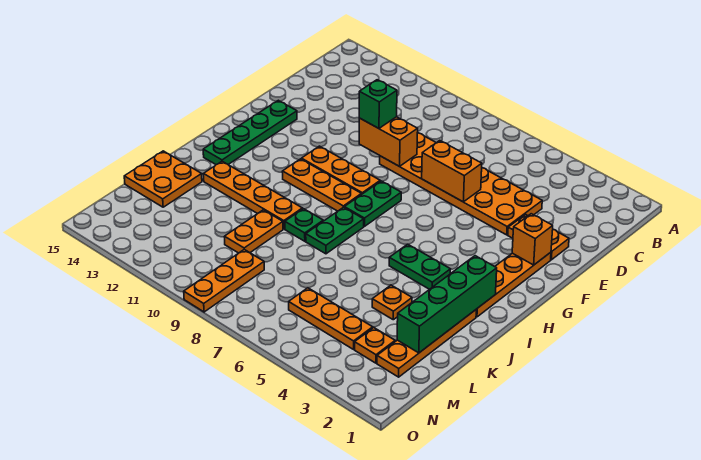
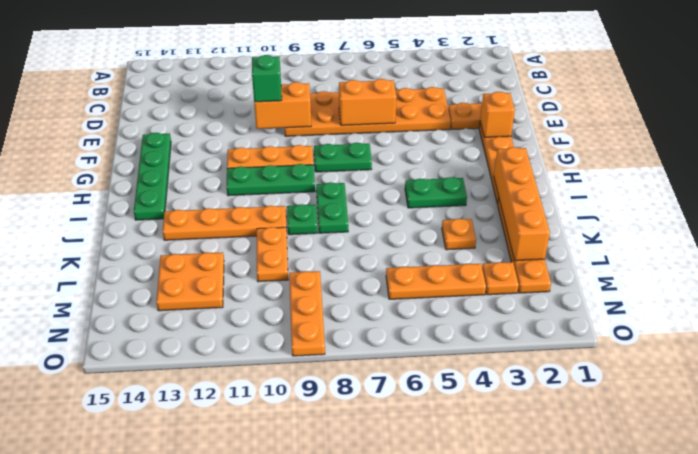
green plate G8:H8 level 1 -> green plate G7:G8 level 1
orange plate H9:H11 level 1 -> green plate H9:H11 level 1
green brick I2:L2 level 2 -> orange brick I2:L2 level 2
orange plate K14:L15 level 1 -> orange plate L12:M13 level 1

